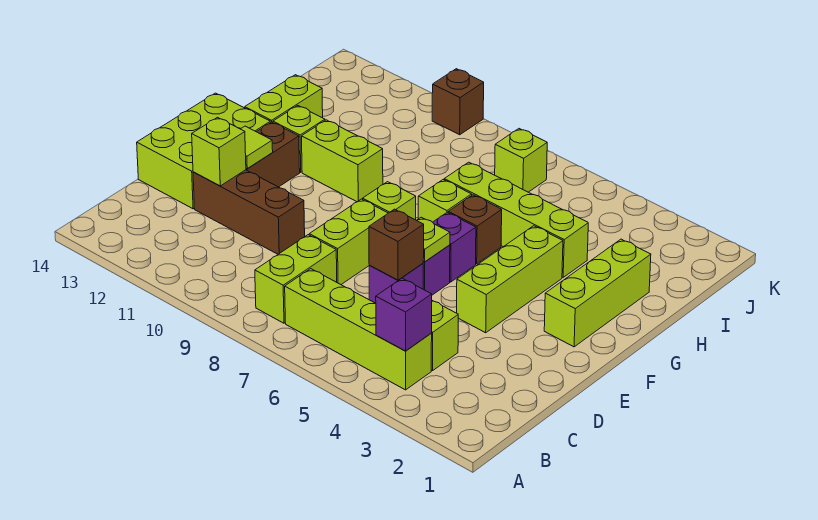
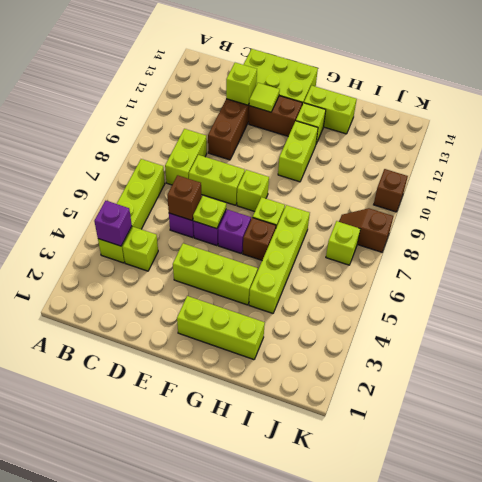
lime brick B8:C8 level 1 -> lime brick C8:C9 level 1
none -> brown slope J8:K8 level 1 top K

